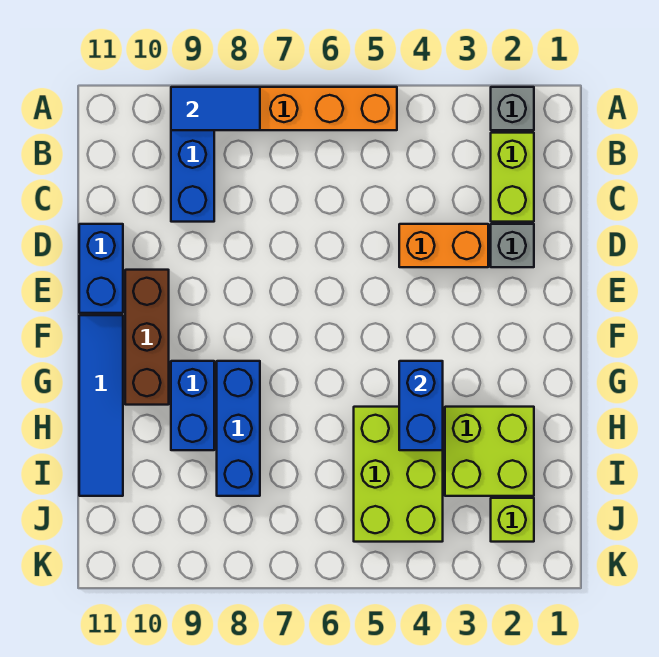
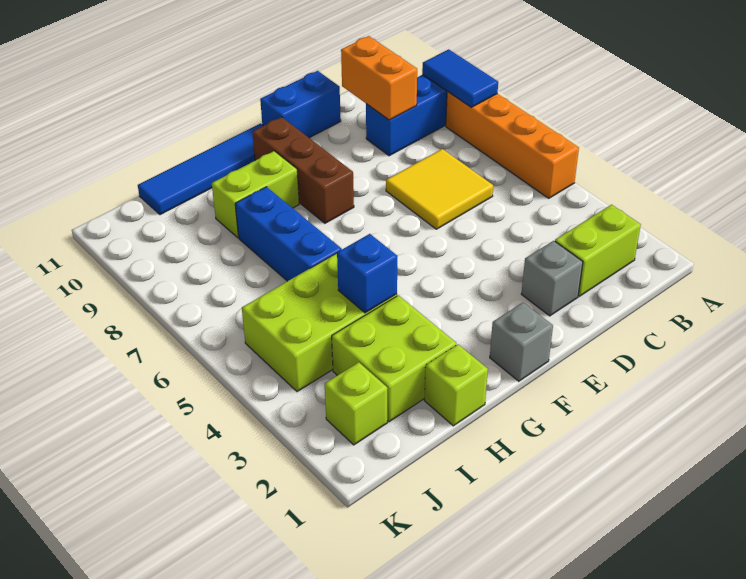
grey brick A2 level 1 -> grey brick F1 level 1
none -> yellow tile C6:D7 level 1
orange brick D3:D4 level 1 -> orange brick C9:C10 level 2
brown brick E10:G10 level 1 -> brown brick F8:F10 level 1
blue brick G4:H4 level 2 -> blue brick H4 level 2
blue brick G8:I8 level 1 -> blue brick H6:H8 level 1
blue brick G9:H9 level 1 -> lime brick G9:H9 level 1
none -> lime brick H1 level 1

